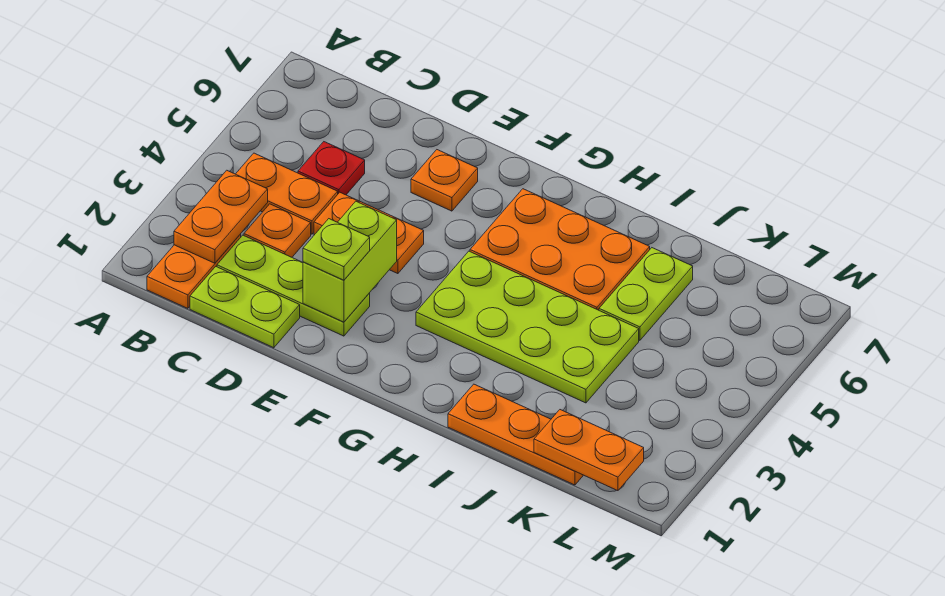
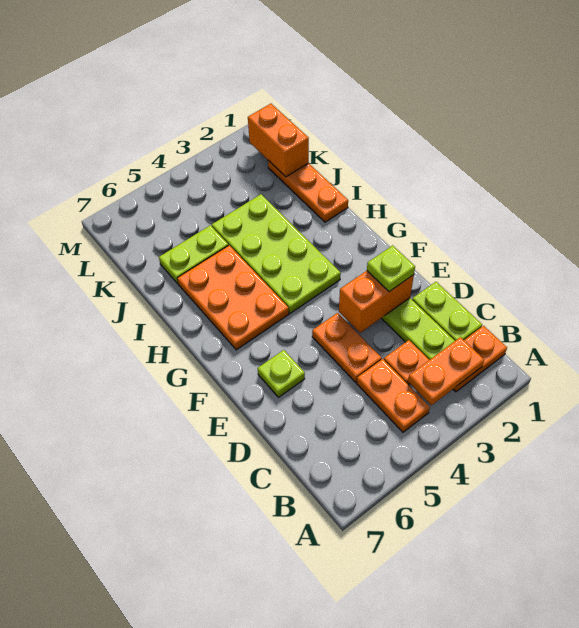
red plate C5 level 1 -> none
lime brick E2:E3 level 2 -> orange brick E2:E3 level 2
orange plate E6 level 1 -> lime plate E6 level 1
orange plate K1:L1 level 2 -> orange brick K1:L1 level 2

